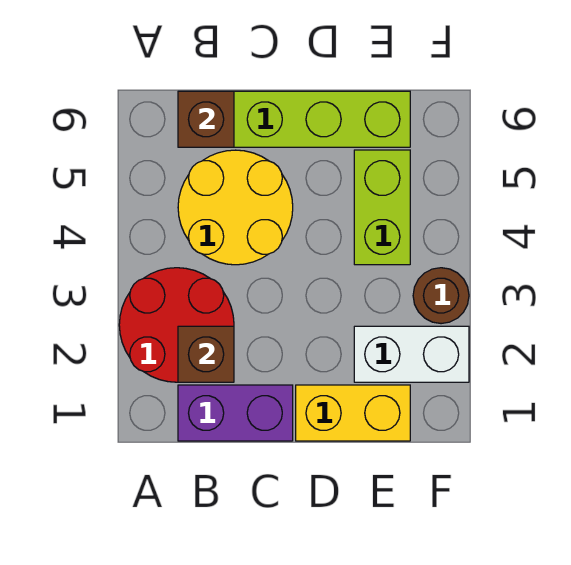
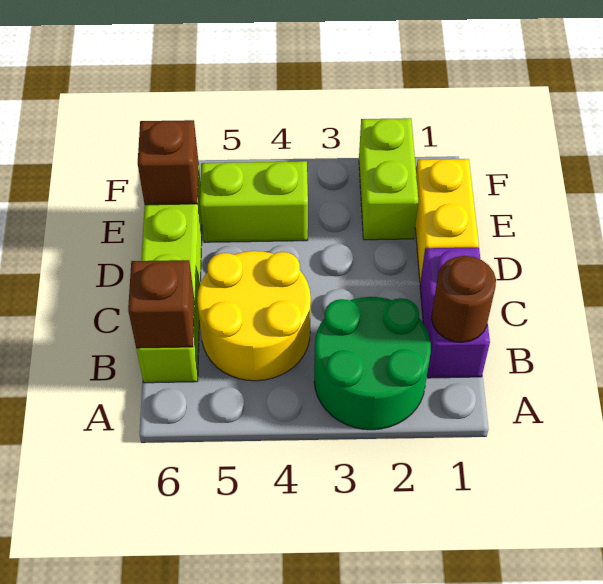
red round brick A2:B3 level 1 -> green round brick A2:B3 level 1
brown brick B2 level 2 -> brown brick E6 level 2
white brick E2:F2 level 1 -> lime brick E2:F2 level 1
brown round brick F3 level 1 -> brown round brick B1 level 2

